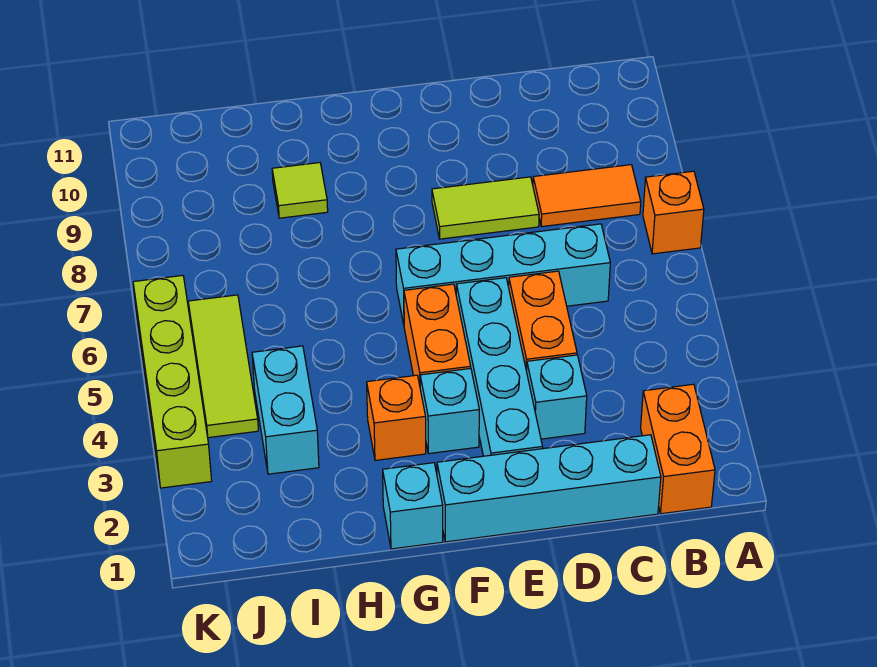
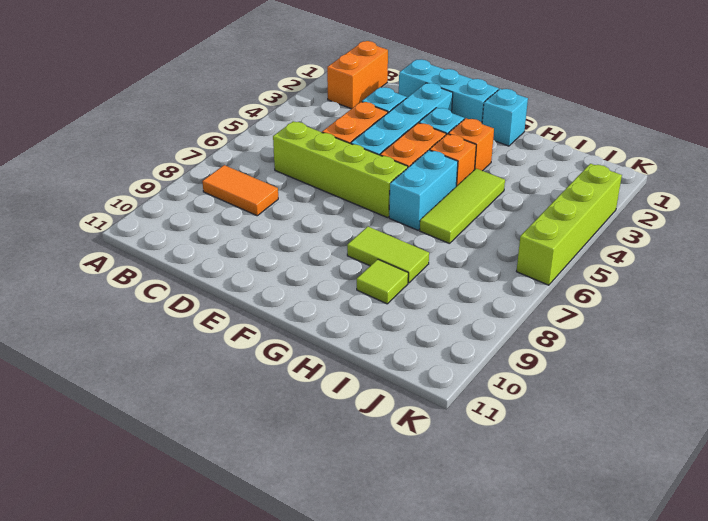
orange brick A7 level 1 -> orange brick G4 level 1
cyan brick C1:F1 level 1 -> cyan brick D1:F1 level 1
cyan brick C6:F6 level 1 -> lime brick C6:F6 level 1
lime tile D8:E8 level 1 -> lime tile G8:H8 level 1
cyan brick I3:I4 level 1 -> cyan brick G5:G6 level 1
lime tile J4:J6 level 1 -> lime tile H4:H6 level 1

